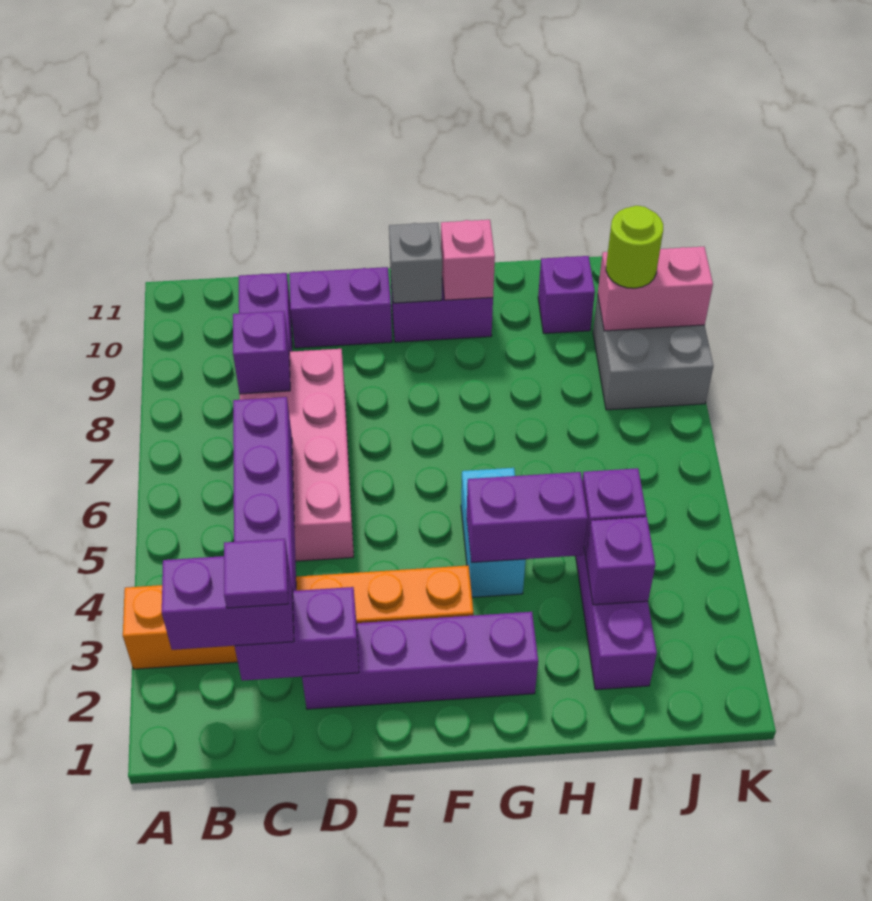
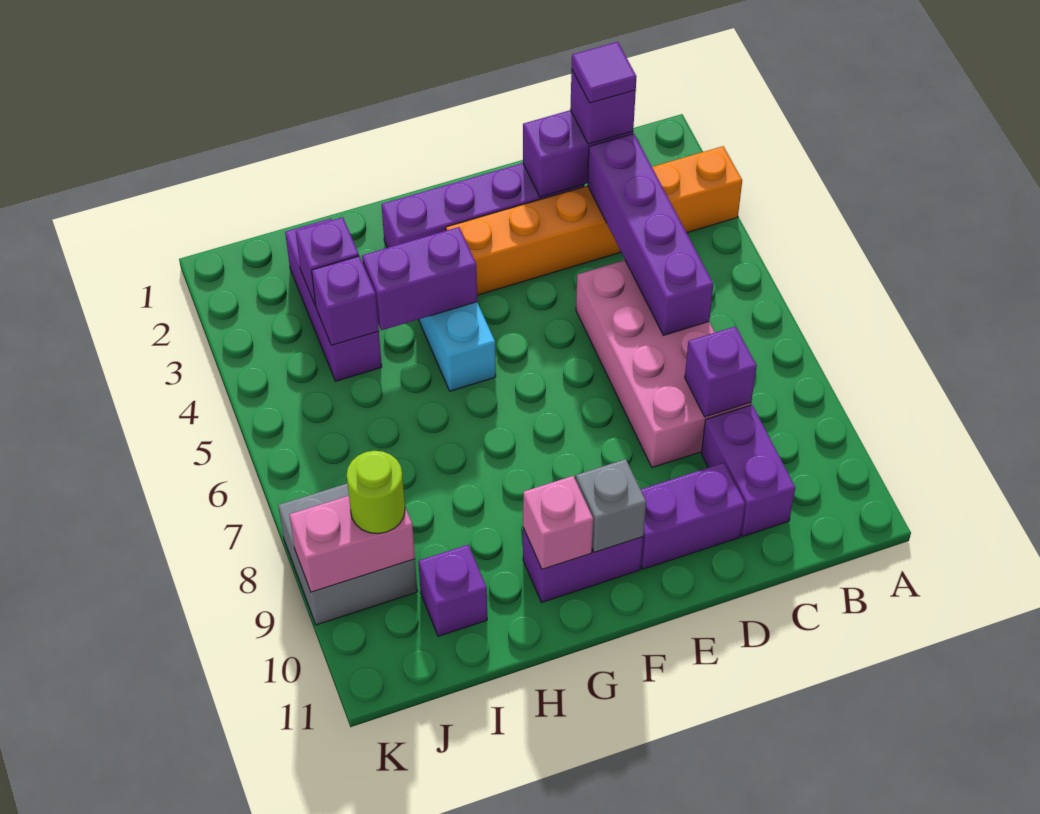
purple brick B2:C2 level 3 -> purple brick C2 level 3

